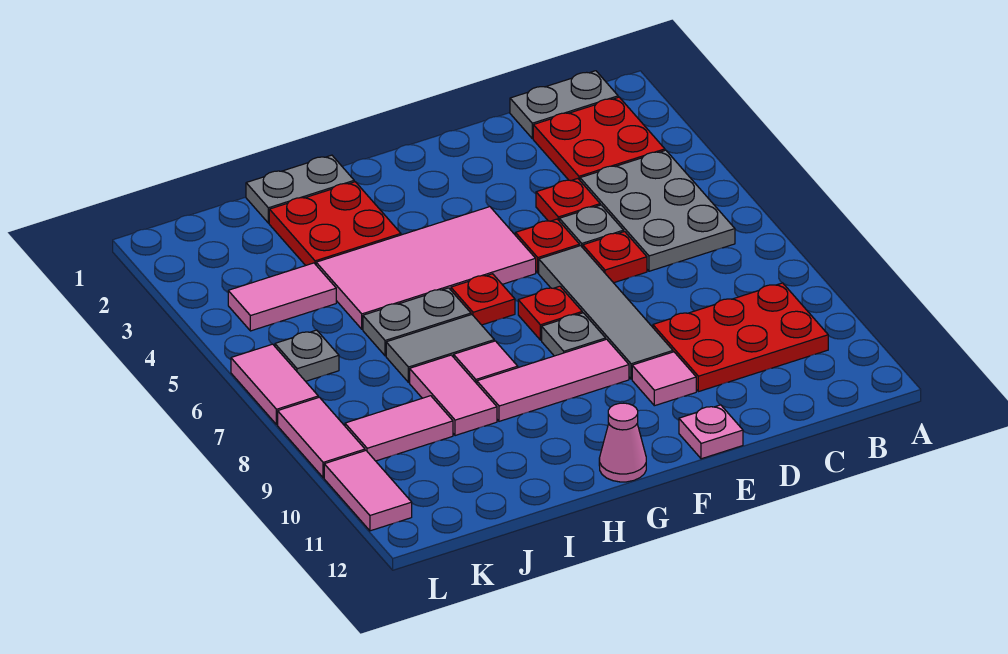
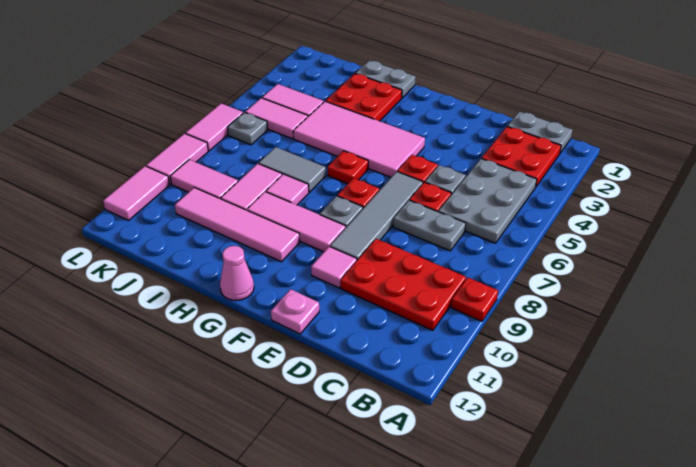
red plate D4 level 1 -> red plate A9 level 1
none -> pink tile G10:J10 level 1
grey plate H6:I6 level 1 -> grey plate C7:D7 level 1
none -> pink tile J5:K5 level 1

